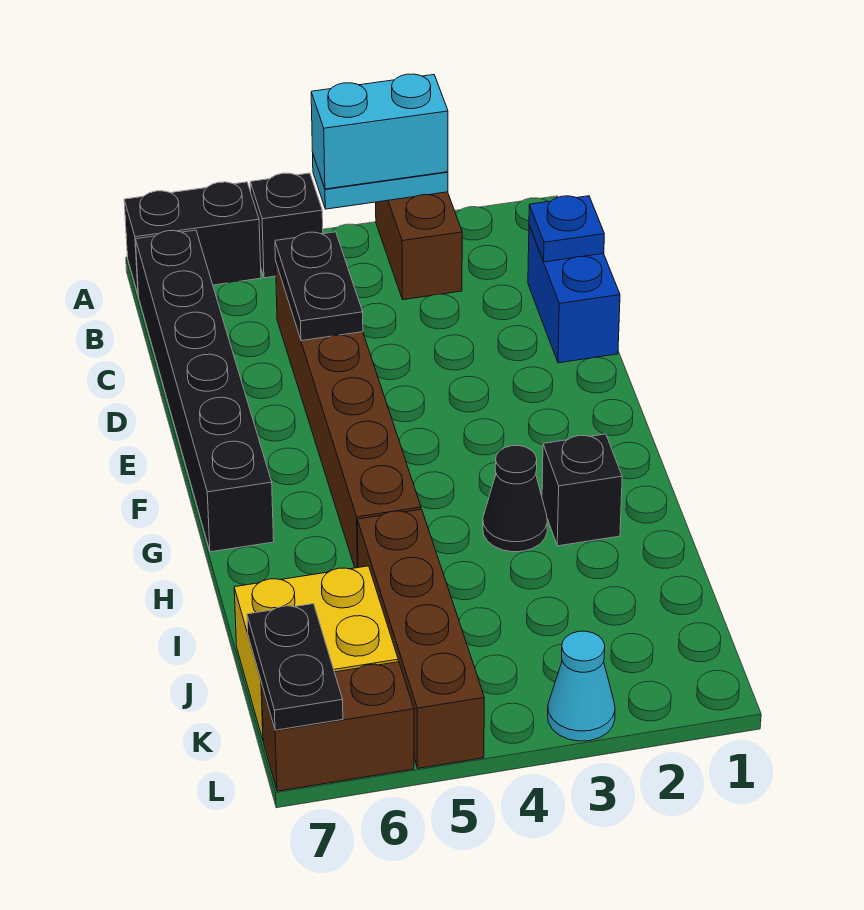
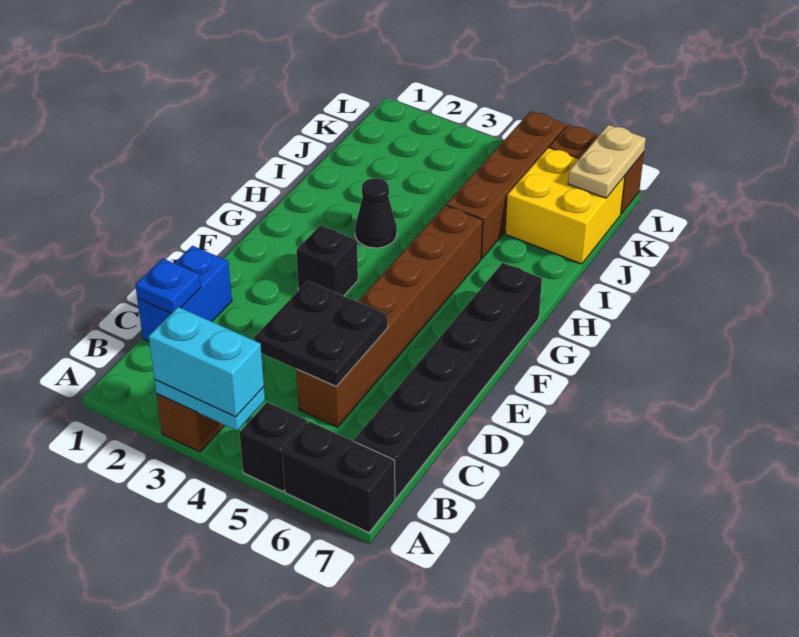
black plate C5:D5 level 2 -> black plate C4:D5 level 2
black brick H2 level 1 -> black brick F3 level 1
black plate K7:L7 level 2 -> tan plate K7:L7 level 2
cyan cone L3 level 1 -> none

